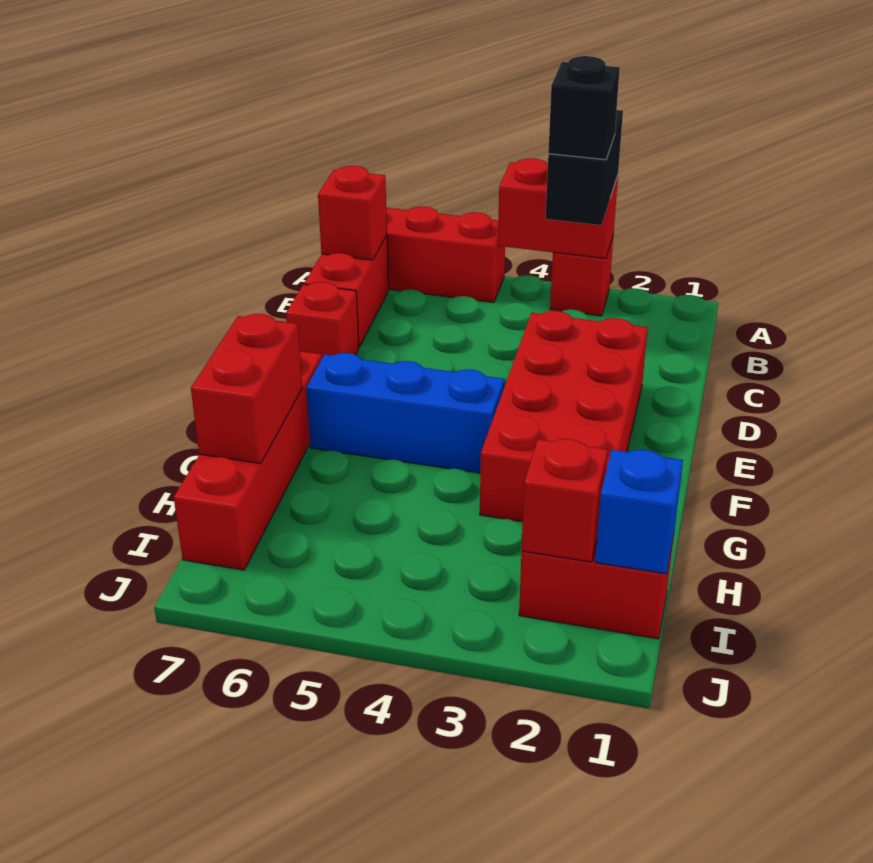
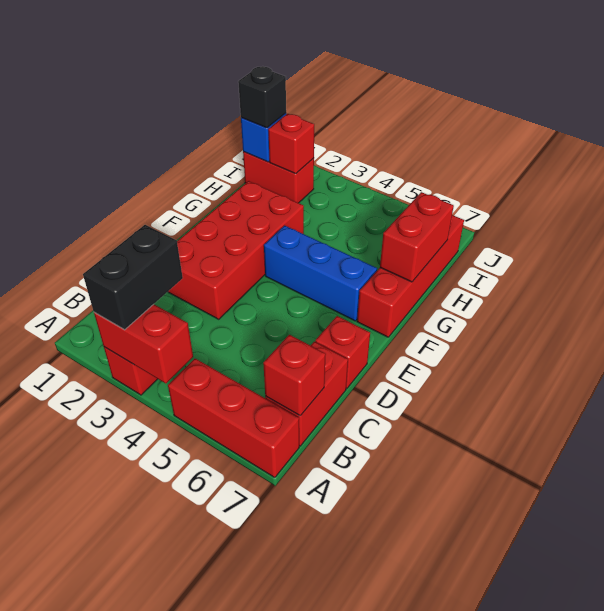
black brick B3 level 4 -> black brick I1 level 3

